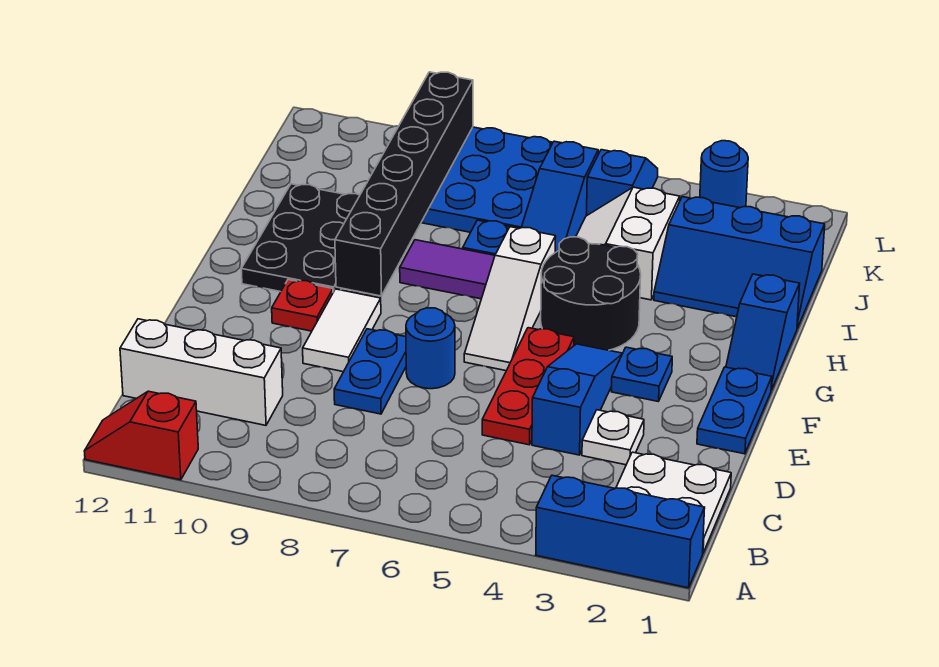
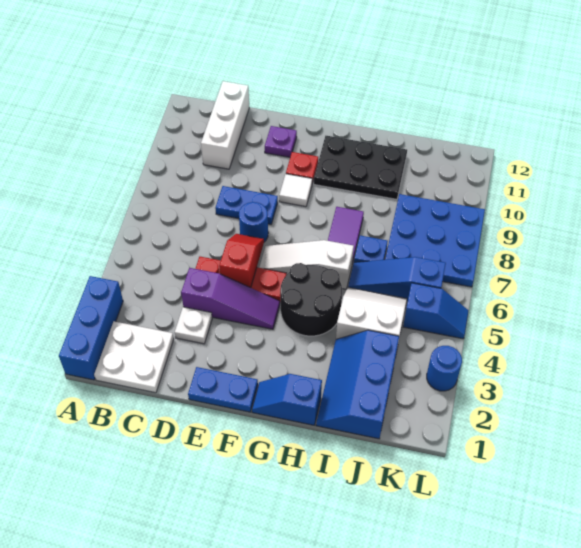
red slope A11:A12 level 1 top 11 -> red slope E5:E6 level 2 top 5
blue slope D4:F4 level 1 top D -> purple slope D4:F4 level 1 top D
white tile E9:F9 level 1 -> white tile F9 level 1
none -> purple plate E11 level 1
blue plate F3 level 1 -> none
black brick G9:L9 level 2 -> none

